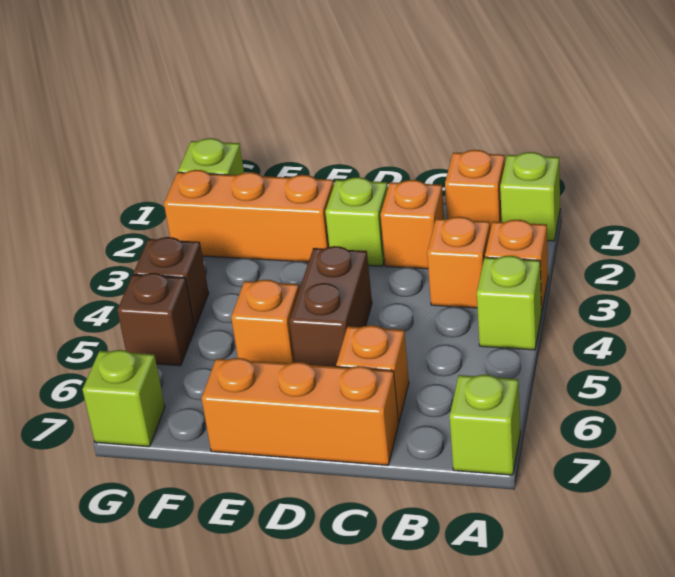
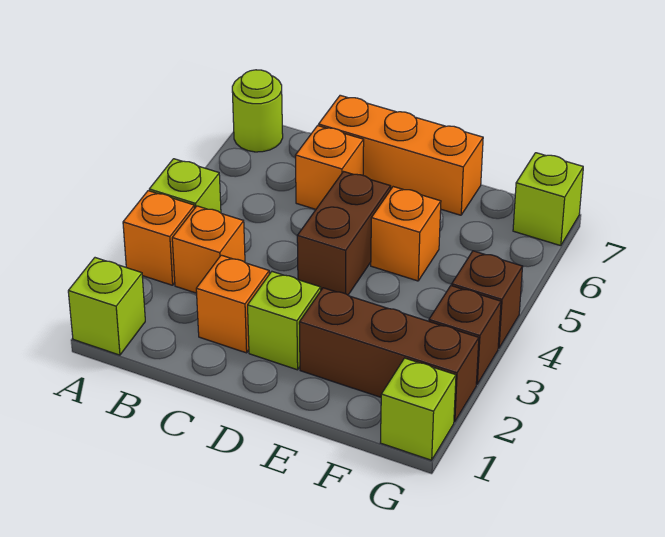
lime brick A7 level 1 -> lime round brick A7 level 1
orange brick B1 level 1 -> none
orange brick E2:G2 level 1 -> brown brick E2:G2 level 1
brown brick G5 level 1 -> brown brick G3 level 1

